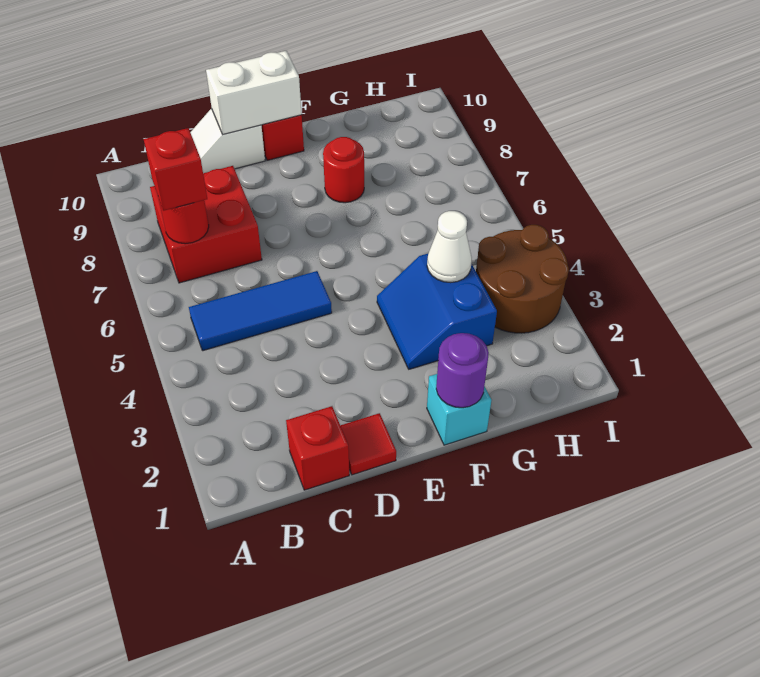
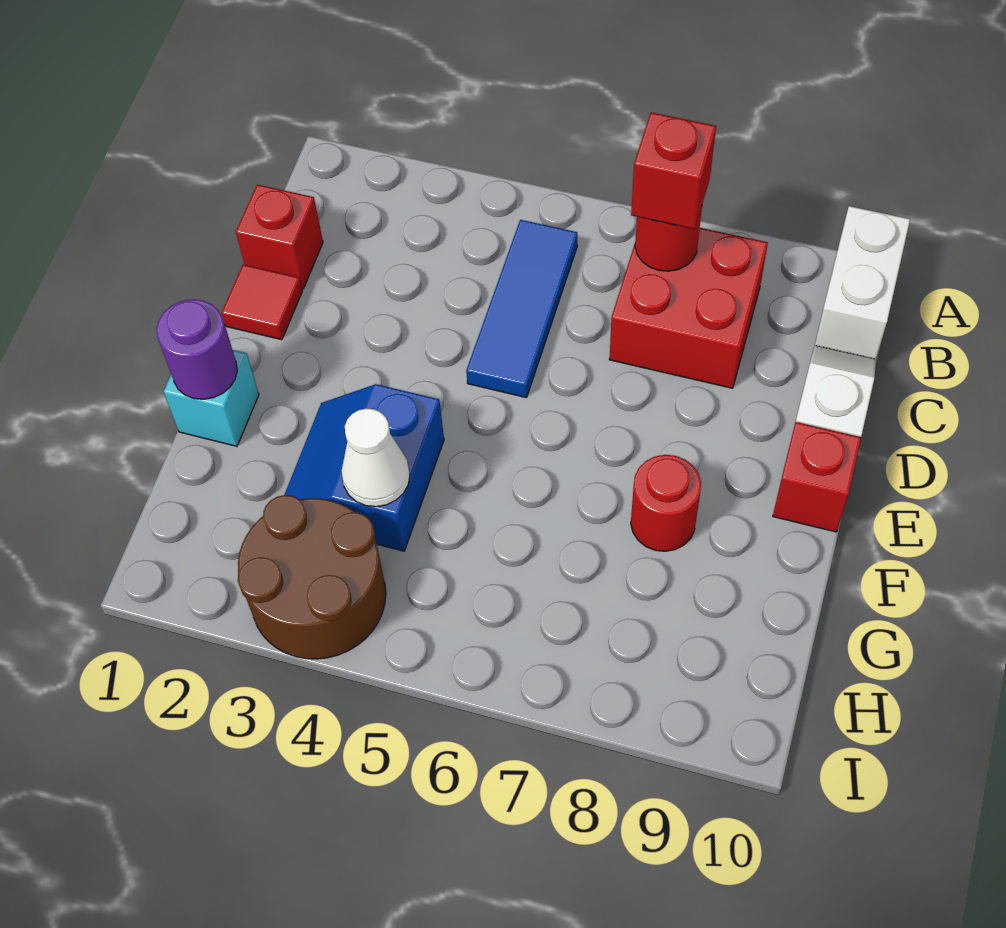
white brick D10:E10 level 2 -> white brick A10:B10 level 1
blue slope F3:G4 level 1 top G -> blue slope F3:G4 level 1 top 4

